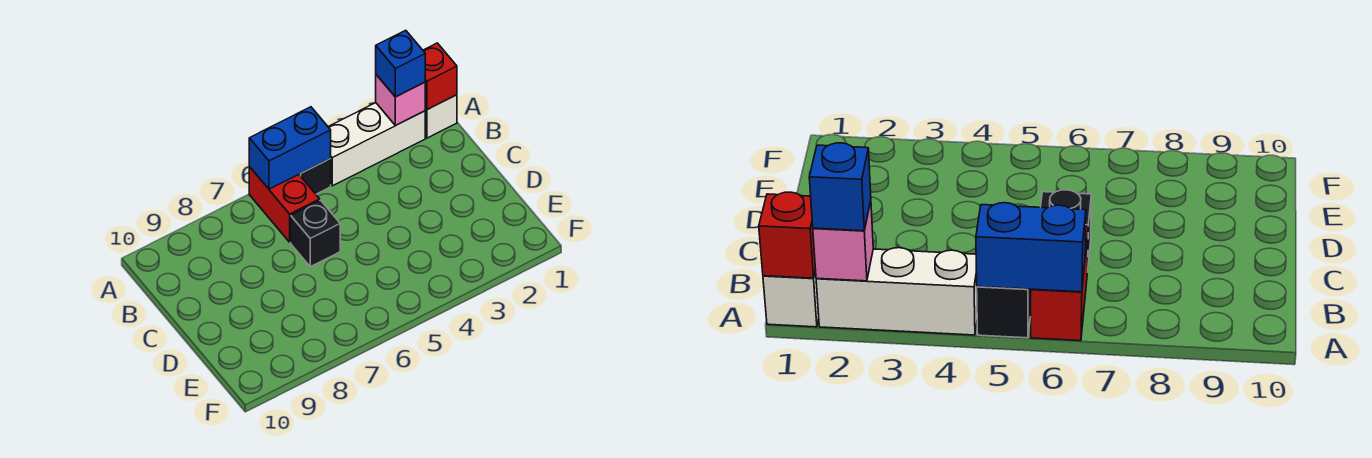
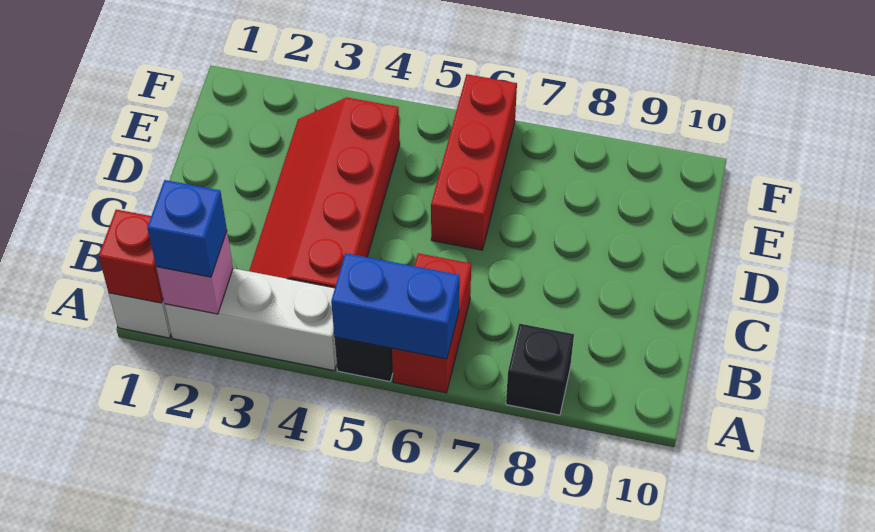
none -> red slope B3:E4 level 1 top 4
black brick C6 level 1 -> black brick A8 level 1
none -> red brick D6:F6 level 1

